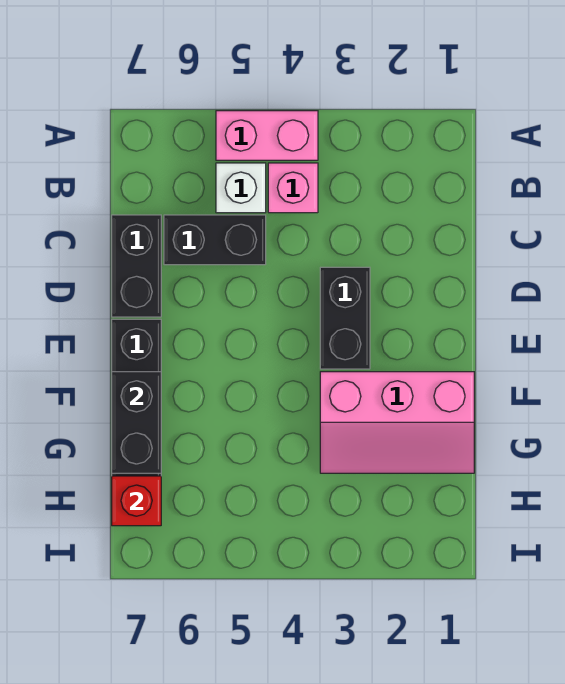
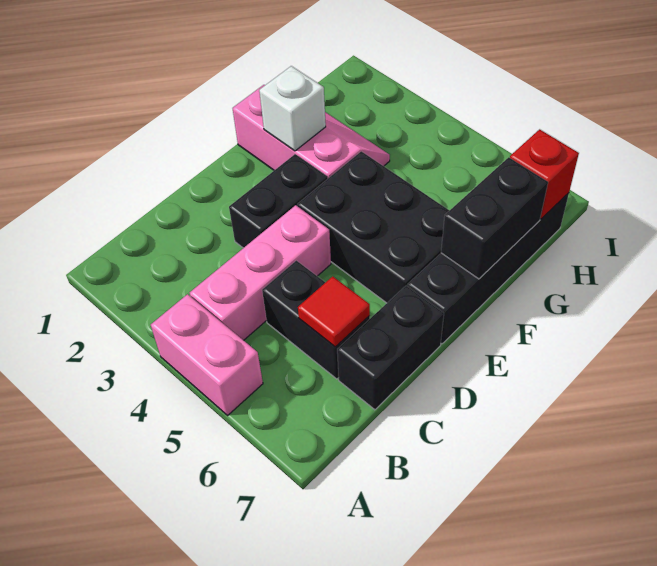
pink brick B4 level 1 -> pink brick B4:D4 level 1
white brick B5 level 1 -> white brick F2 level 2
none -> red tile C6 level 2
none -> black brick E4:F6 level 1

